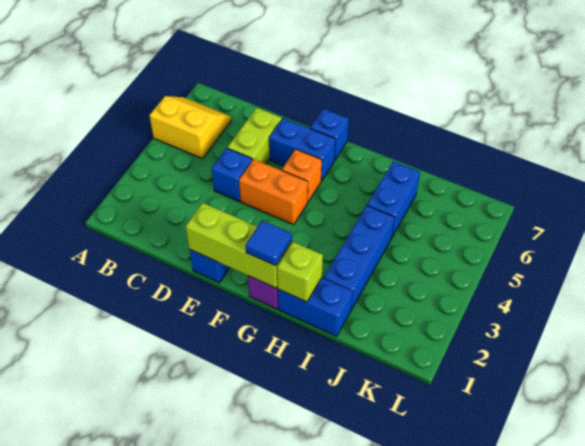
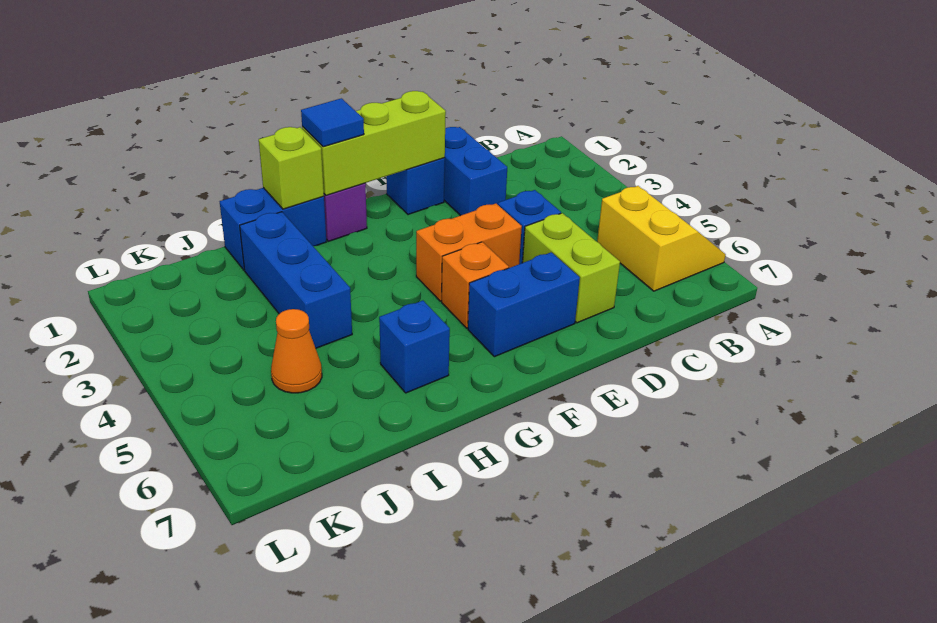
yellow slope A5:B6 level 1 top 5 -> yellow slope A5:B6 level 1 top B
blue brick F7 level 1 -> blue brick H6 level 1
blue brick I5:I6 level 1 -> blue brick D1:D2 level 1
none -> orange cone J5 level 1

